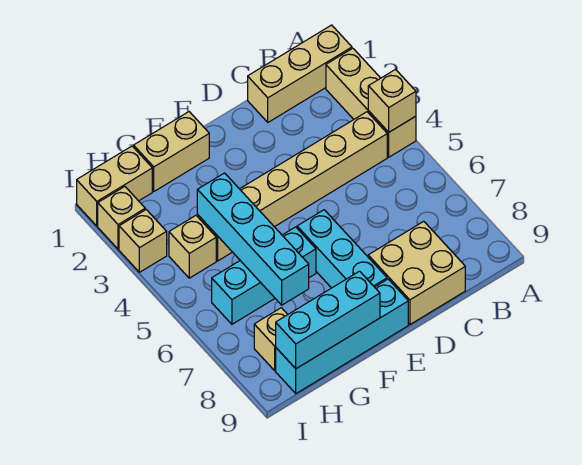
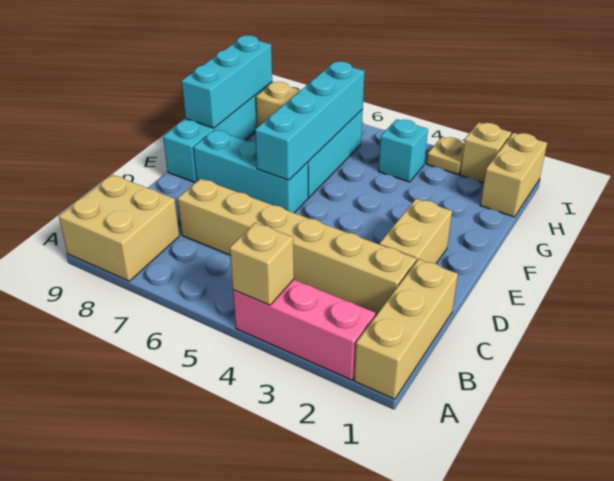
tan brick A2:A4 level 1 -> pink brick A2:A4 level 1
tan brick B4:G4 level 1 -> tan brick C2:C7 level 1
tan brick C8:D9 level 1 -> tan brick A8:B9 level 1
tan brick F1:G1 level 1 -> tan brick D2:E2 level 1
cyan brick G4:G7 level 2 -> cyan brick E6:H6 level 2
tan brick H4 level 1 -> cyan brick H4 level 1
tan brick I3 level 1 -> tan plate I3 level 1

